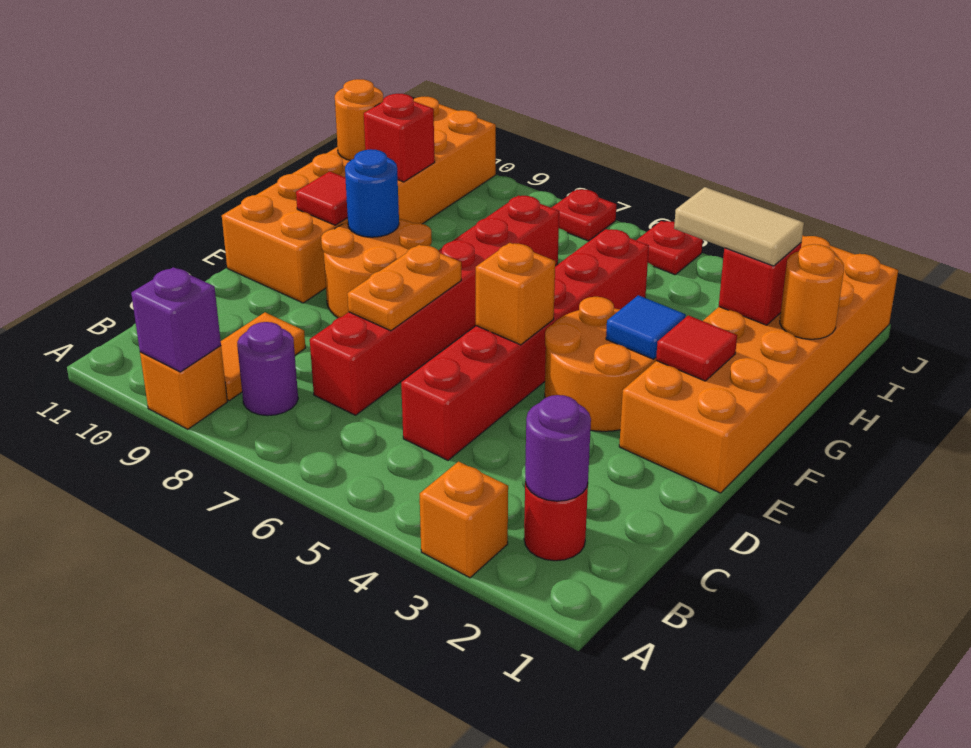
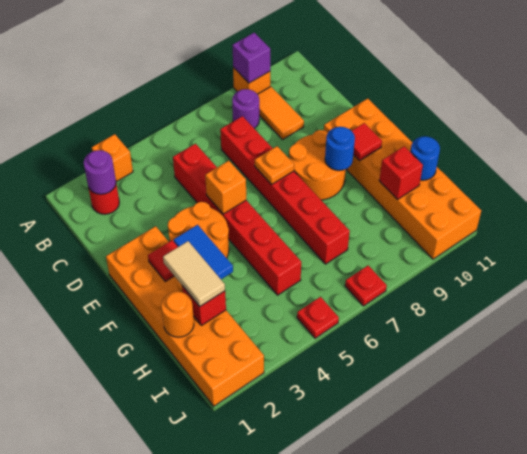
orange plate D7:E7 level 2 -> orange plate E7 level 2
blue tile F3 level 2 -> blue tile F3:G3 level 2
tan tile H2:H3 level 3 -> tan tile G2:H2 level 3
orange round brick H11 level 2 -> blue round brick H11 level 2

